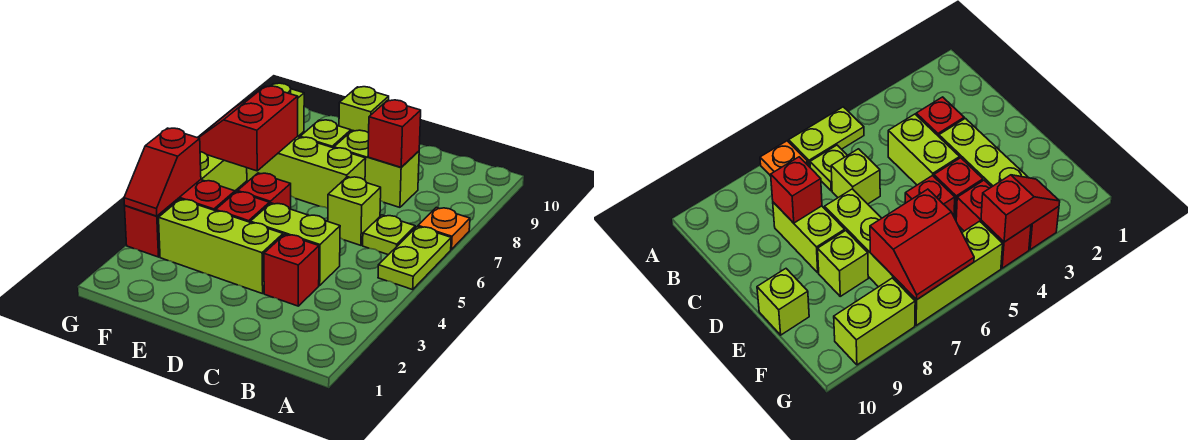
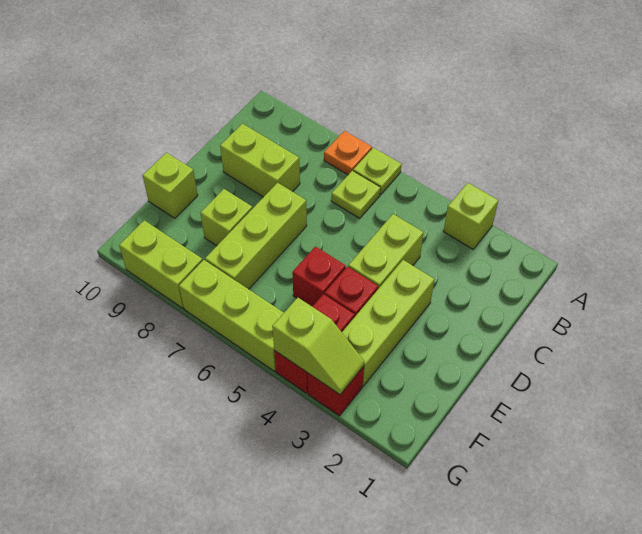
lime plate A5:A6 level 1 -> lime plate A6 level 1
red brick C3 level 1 -> none
lime brick C6 level 1 -> lime brick A3 level 1
lime brick C8:D8 level 1 -> lime brick C8:C9 level 1
red brick C8 level 2 -> none
red slope F6:G7 level 2 top F -> none
red slope G3:G4 level 2 top 4 -> lime slope G3:G4 level 2 top 4

